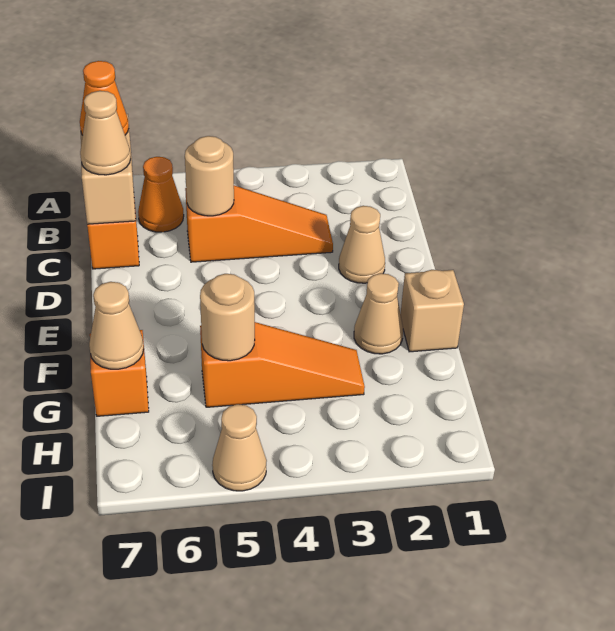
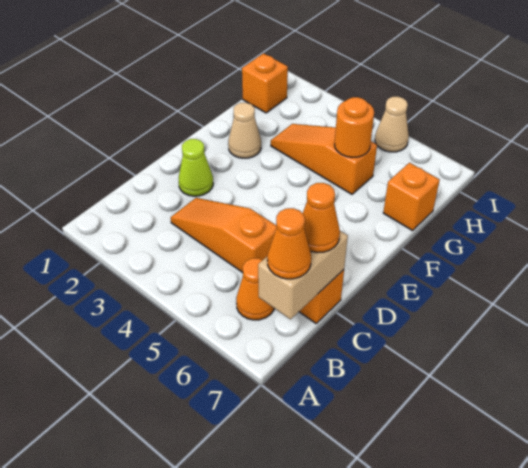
tan round brick C5 level 2 -> none
tan cone C7 level 3 -> orange cone C7 level 3
tan cone D2 level 1 -> lime cone D2 level 1
tan brick F1 level 1 -> none
tan round brick G5 level 2 -> orange round brick G5 level 2
tan cone G7 level 2 -> none
none -> orange brick H1 level 1

